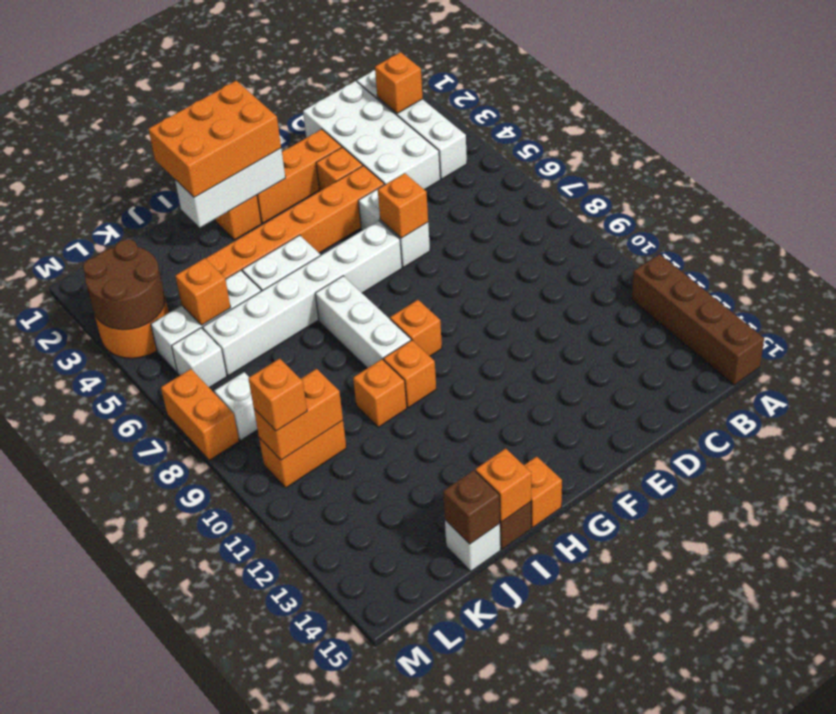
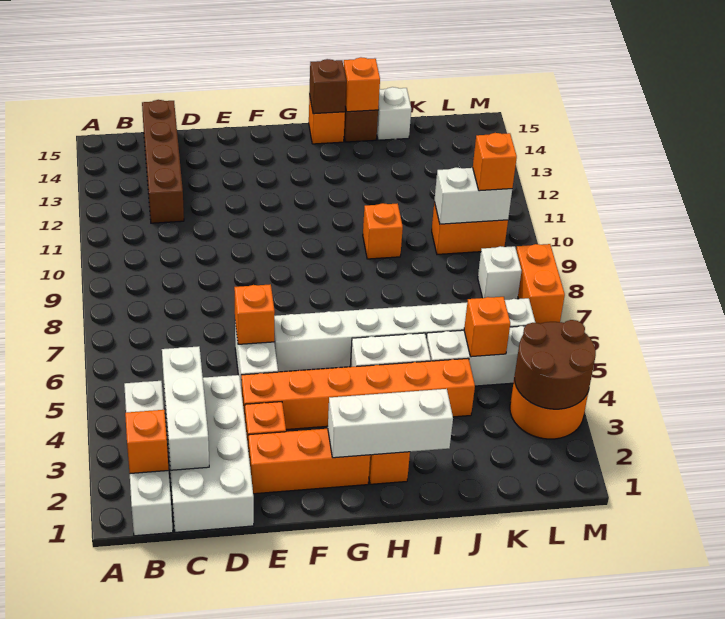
brown brick A12:A15 level 1 -> brown brick C12:C15 level 1
orange brick G1:I2 level 3 -> none
orange brick G9 level 1 -> none
white brick H7:H9 level 1 -> white brick C2:C4 level 2
orange brick H10 level 1 -> none
brown brick J15 level 2 -> brown brick H15 level 2
orange brick K10:L10 level 2 -> white brick K10:L10 level 2

